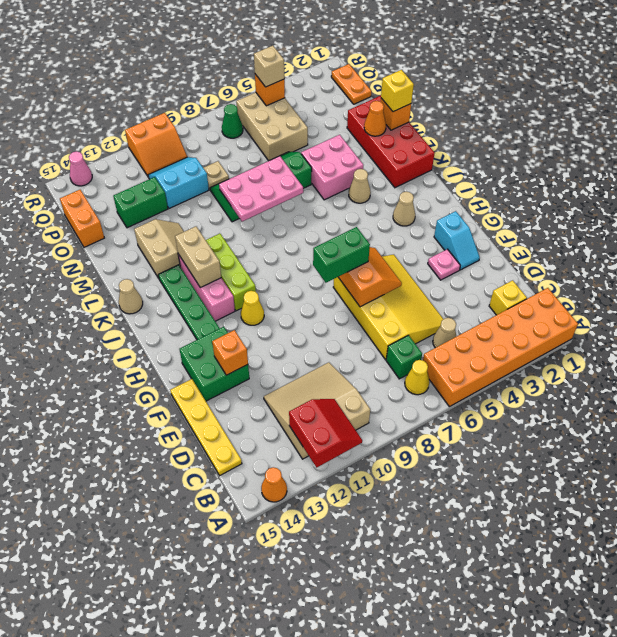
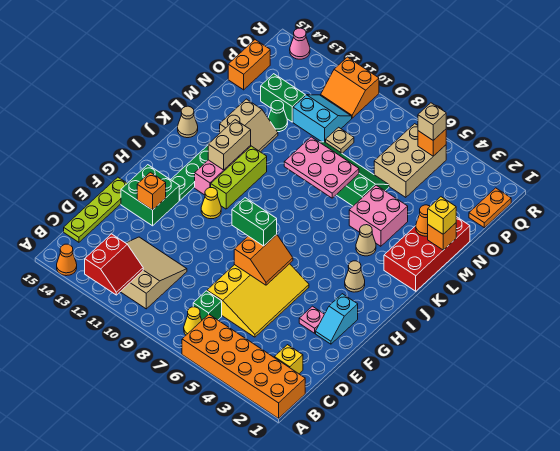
tan cone C5 level 1 -> none
yellow plate C15:F15 level 1 -> lime plate C15:F15 level 1
green cone Q7 level 1 -> green cone N12 level 1

